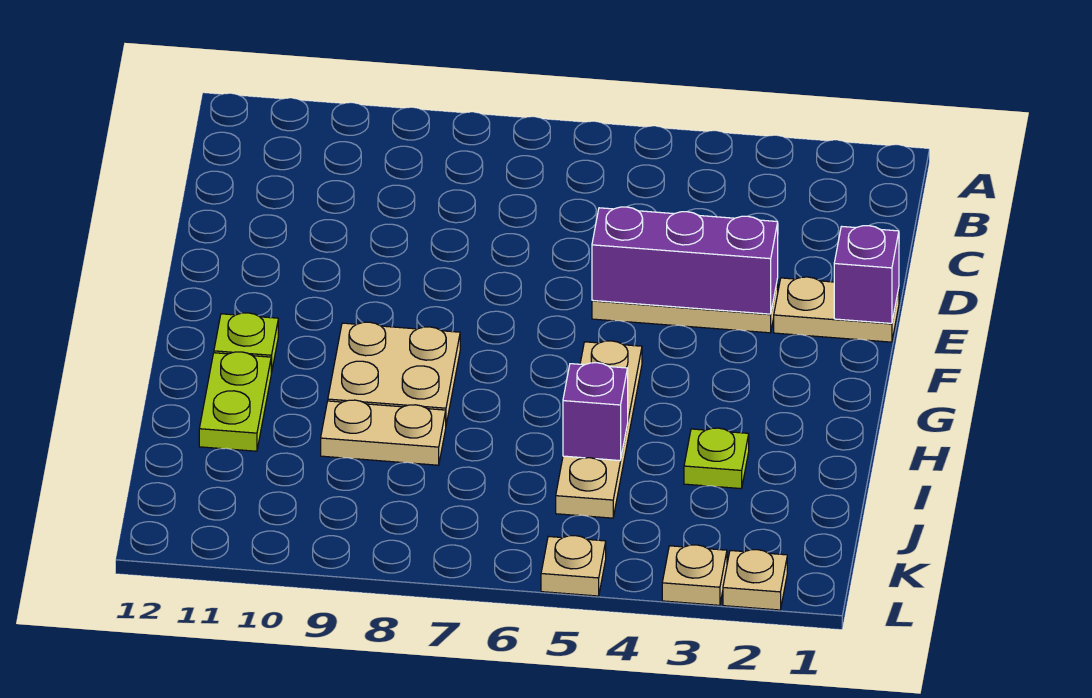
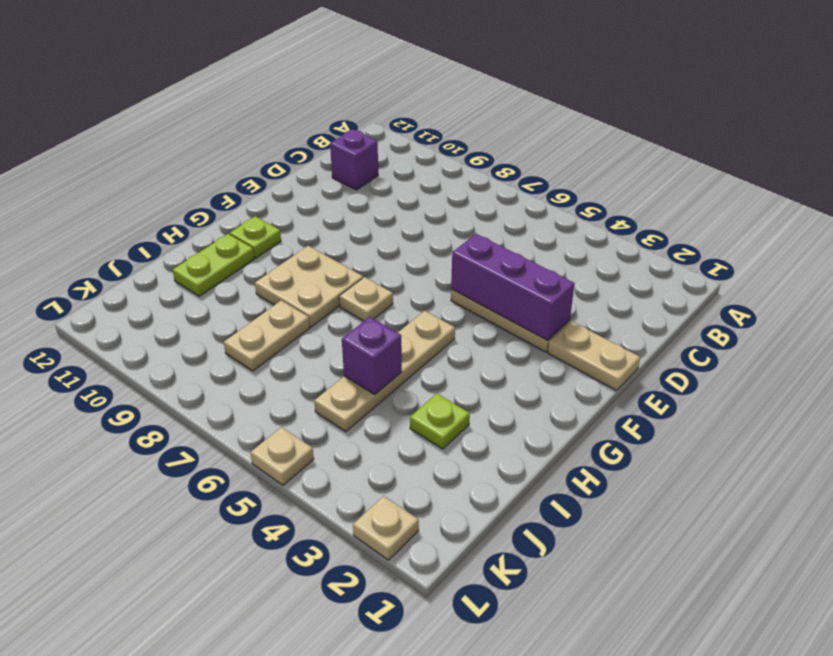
purple brick E1 level 2 -> purple brick C11 level 1
tan plate I8:I9 level 1 -> tan plate I8:J8 level 1
tan plate L3 level 1 -> tan plate G7 level 1

